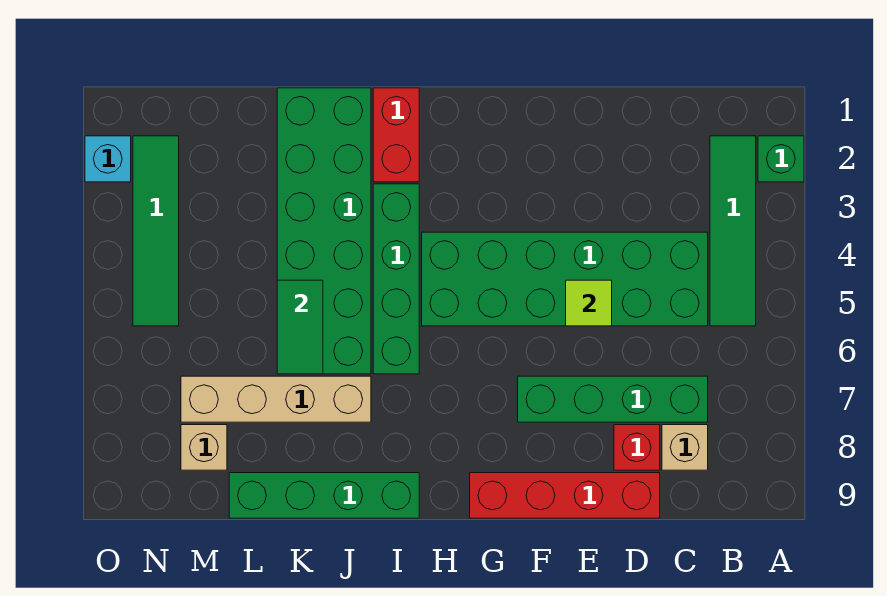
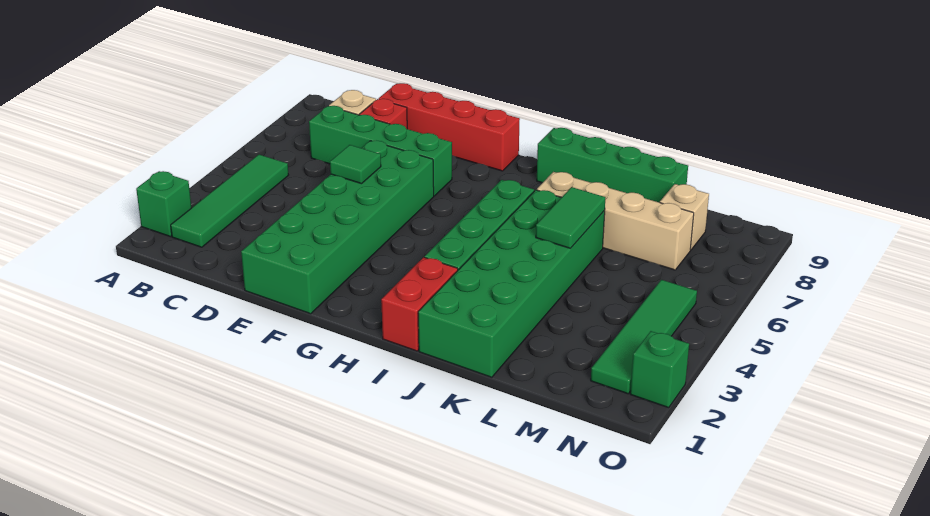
green brick C4:H5 level 1 -> green brick E1:F6 level 1
lime tile E5 level 2 -> green tile E5 level 2
cyan brick O2 level 1 -> green brick O2 level 1

